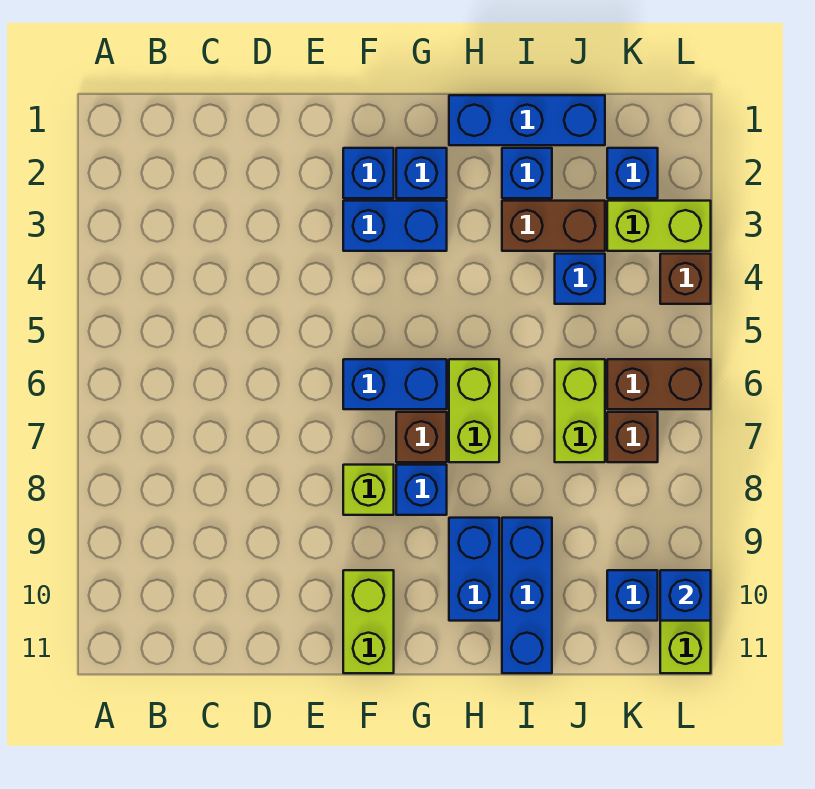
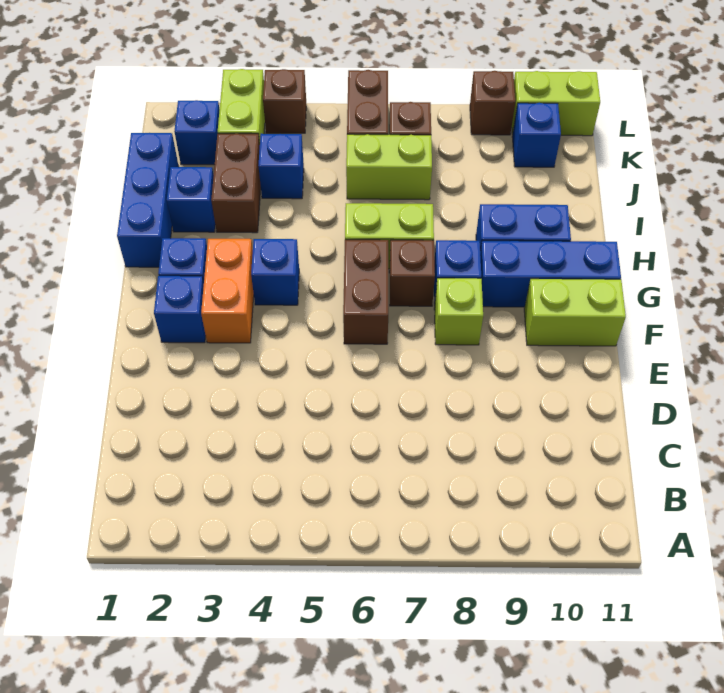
blue brick F3:G3 level 1 -> orange brick F3:G3 level 1
blue brick F6:G6 level 1 -> brown brick F6:G6 level 1
blue brick I9:I11 level 1 -> blue brick G9:G11 level 1
none -> brown brick L9 level 1
blue brick L10 level 2 -> blue brick G4 level 1

